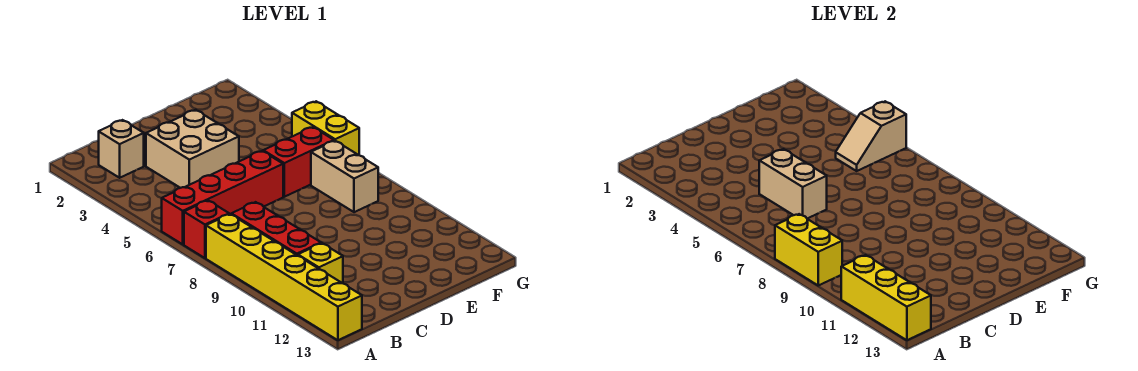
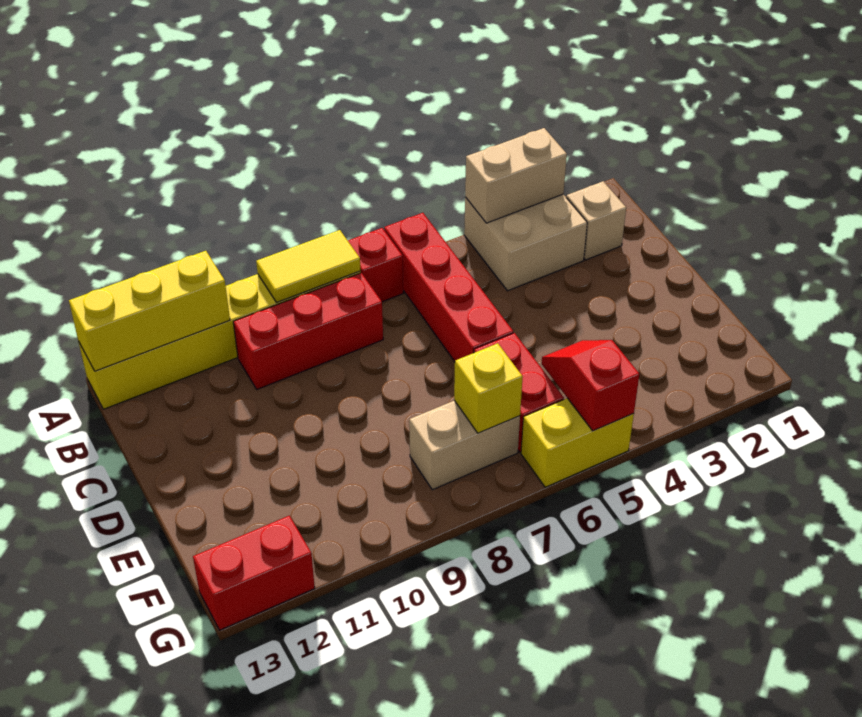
yellow brick A8:A9 level 2 -> yellow tile A8:A9 level 2
yellow brick B11 level 1 -> yellow brick F7 level 2
tan brick C3:D4 level 1 -> tan brick A3:B4 level 1
tan brick C5:C6 level 2 -> tan brick A3:A4 level 2
tan slope F5:G5 level 2 top G -> red slope F5:G5 level 2 top G
none -> red brick G12:G13 level 1

